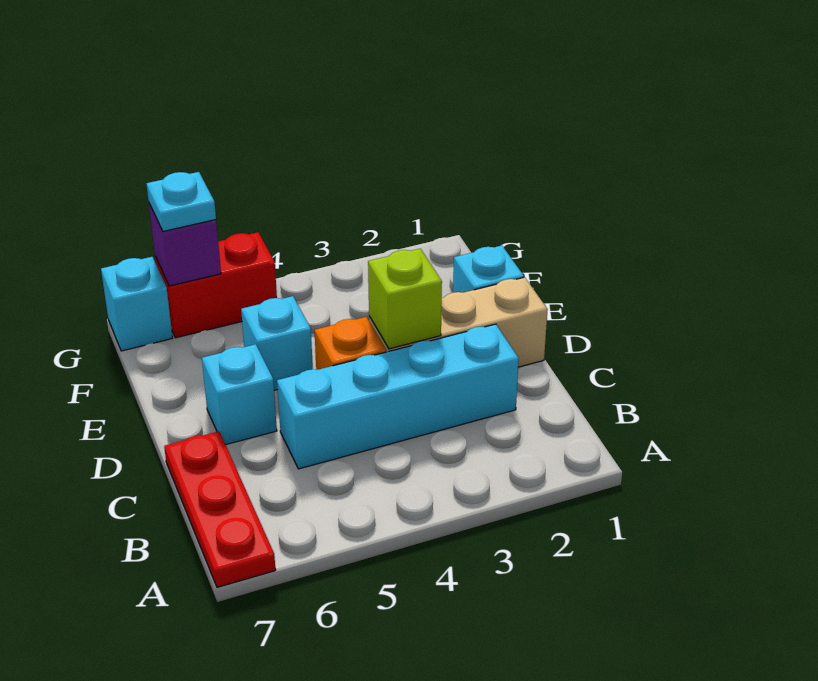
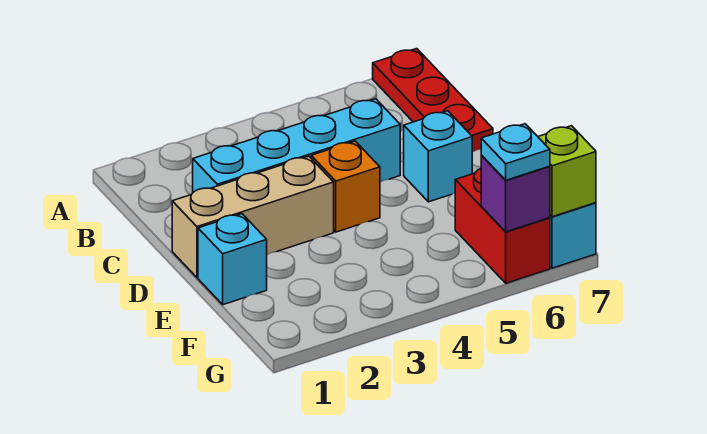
lime brick D3 level 2 -> lime brick G7 level 2
cyan brick E5 level 1 -> none
red brick G5:G6 level 1 -> red brick F6:G6 level 1

